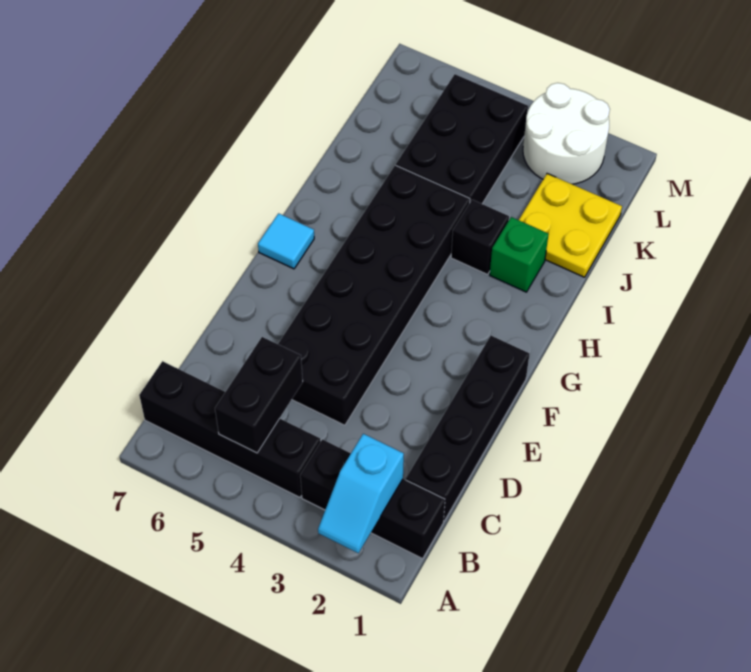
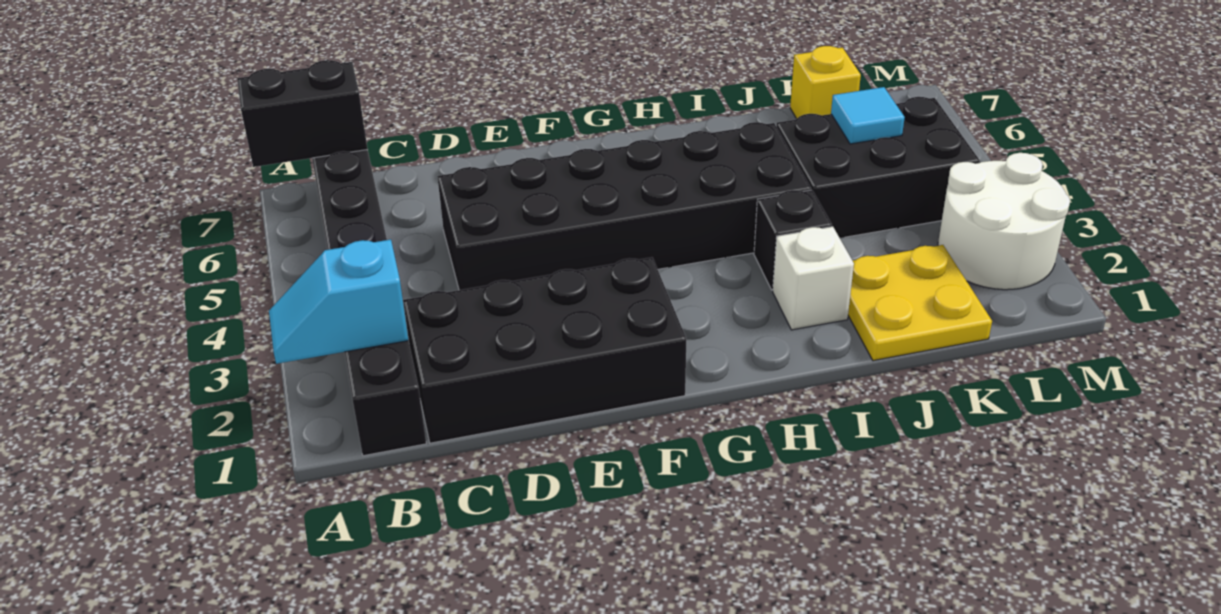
black brick B5:C5 level 2 -> black brick A7:B7 level 2
black brick C1:F1 level 1 -> black brick C1:F2 level 1
cyan tile G7 level 1 -> cyan tile K5 level 2
green brick I2 level 1 -> white brick I2 level 1
none -> yellow brick K7 level 1

